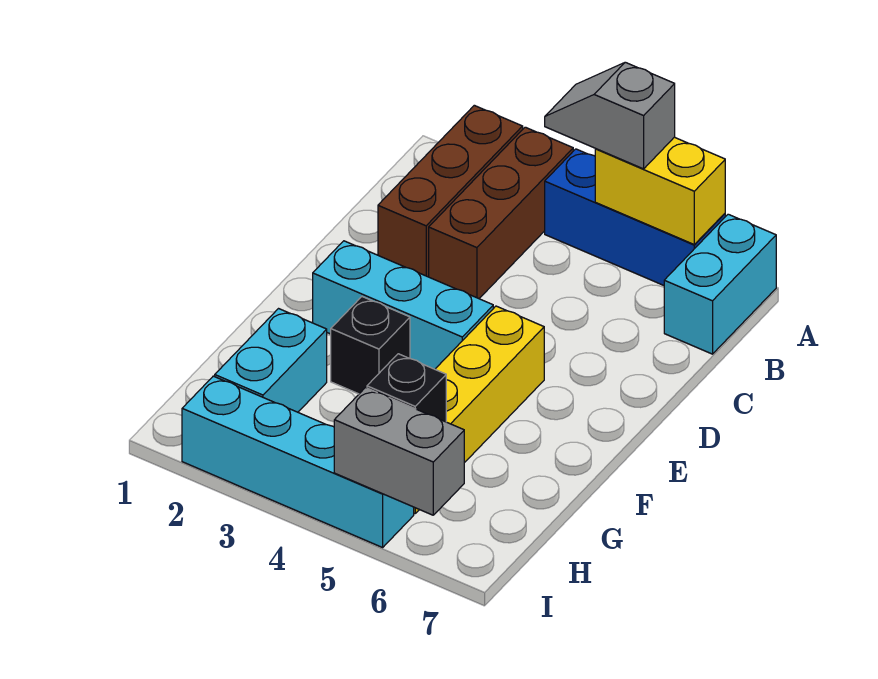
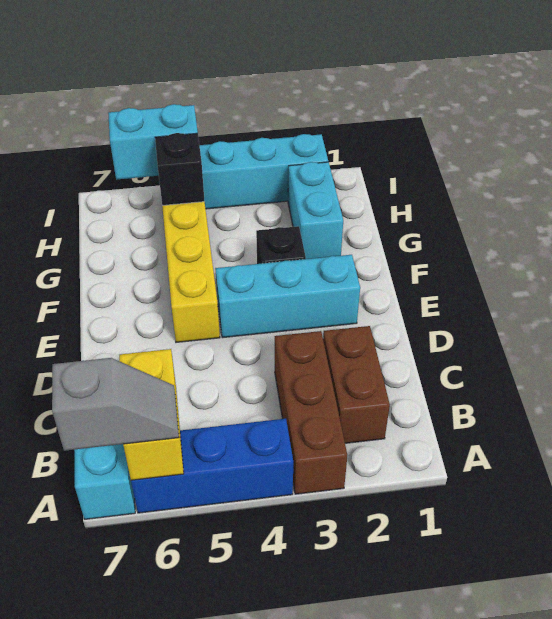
brown brick A2:C2 level 1 -> brown brick B2:C2 level 1
grey slope A4:A5 level 3 top 5 -> grey slope A6:A7 level 3 top 7
yellow brick A5:A6 level 2 -> yellow brick A6:B6 level 2
grey brick I5:I6 level 2 -> cyan brick I5:I6 level 2

